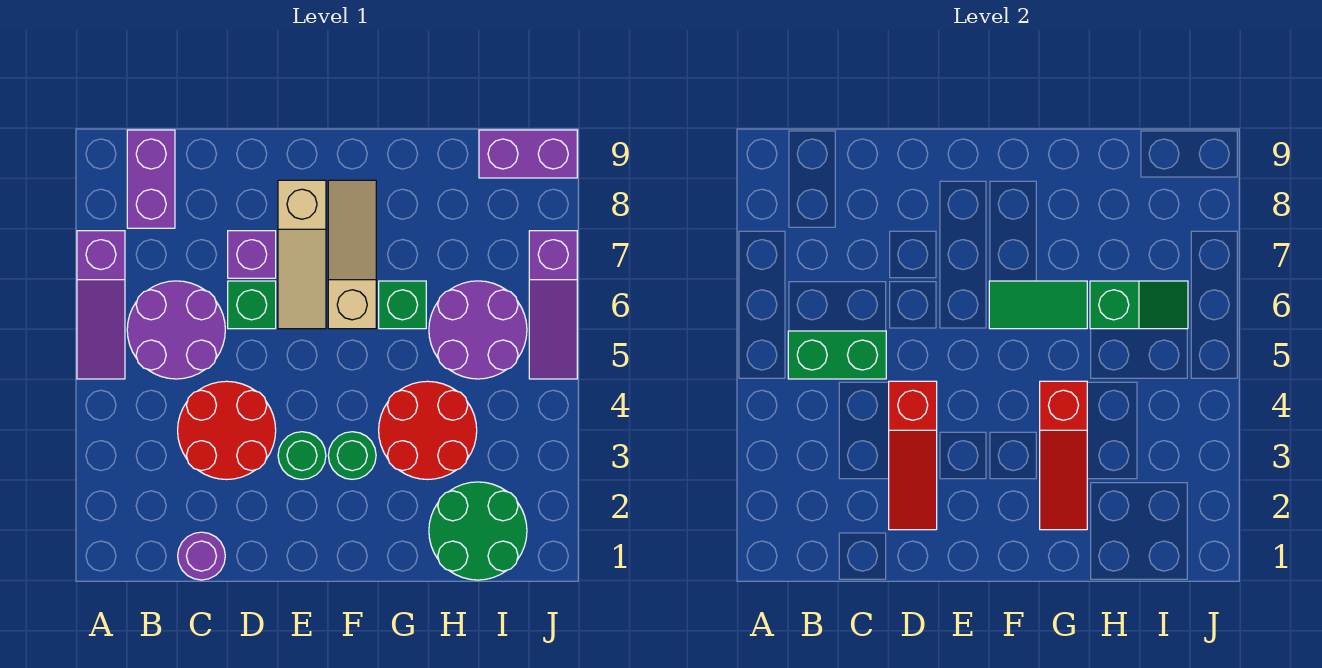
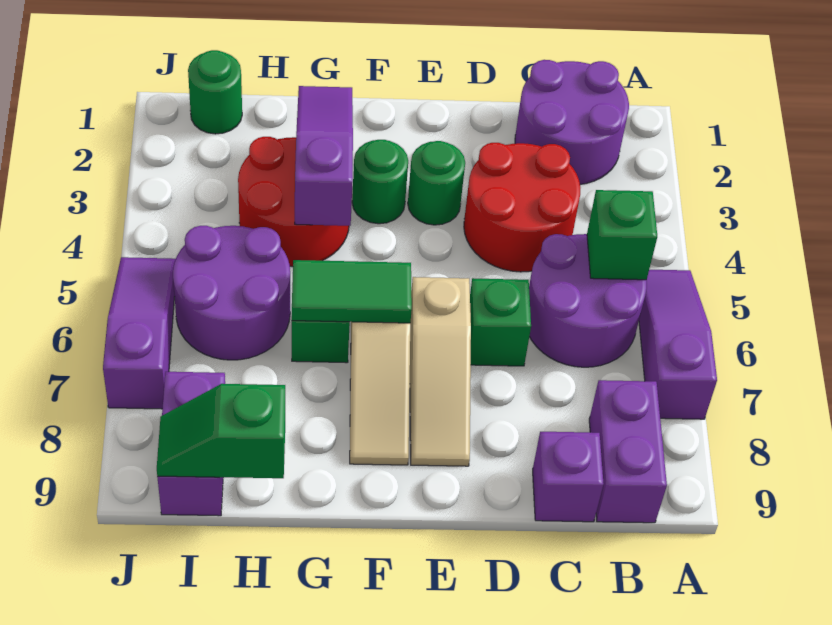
green brick B5:C5 level 2 -> green brick B5 level 2
purple round brick C1 level 1 -> purple round brick B1:C2 level 1
red slope D2:D4 level 2 top 4 -> none
purple brick D7 level 1 -> purple brick C9 level 1
tan slope E6:E8 level 1 top 8 -> tan slope E6:E8 level 1 top 6
red slope G2:G4 level 2 top 4 -> purple slope G2:G4 level 2 top 4
green round brick H1:I2 level 1 -> green round brick I1 level 1
green slope H6:I6 level 2 top H -> green slope H9:I9 level 2 top H
purple brick I9:J9 level 1 -> purple brick I8:I9 level 1

